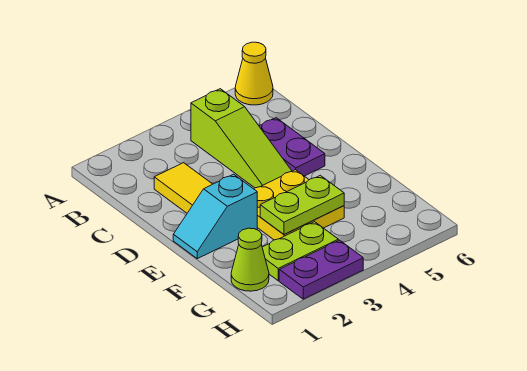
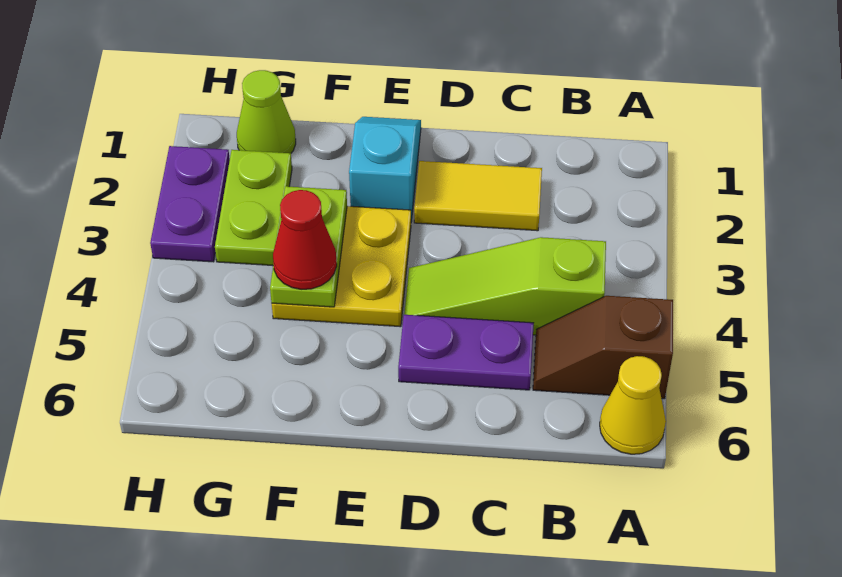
none -> brown slope A5:B5 level 1 top A
none -> red cone F4 level 3

